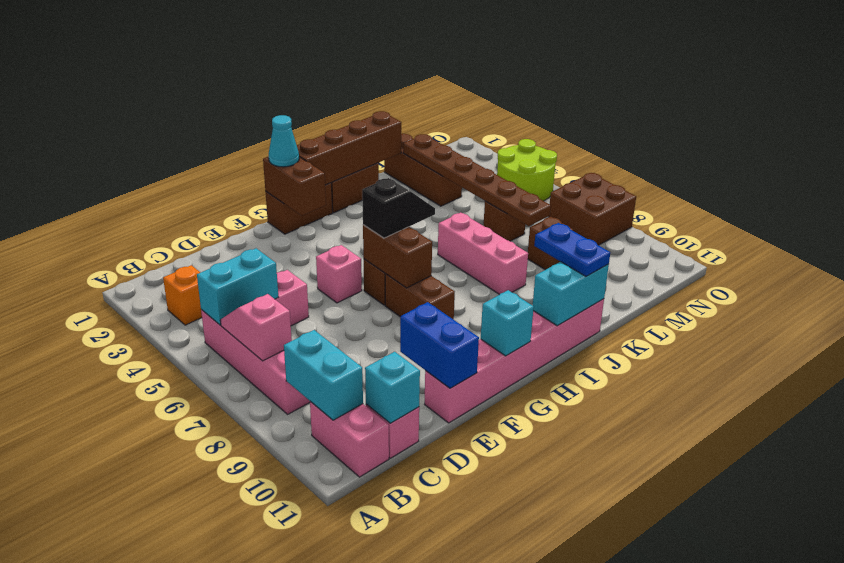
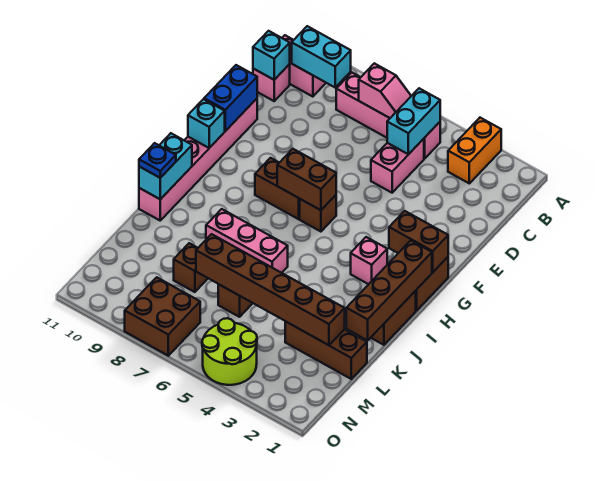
orange brick B3 level 1 -> orange brick A3:B3 level 1
blue brick E10:E11 level 2 -> blue brick E11:F11 level 2
pink brick F5 level 1 -> pink brick H3 level 1
cyan cone G1 level 3 -> none
black slope G6:H6 level 3 top G -> none
blue plate J10:J11 level 3 -> blue plate J11 level 3
brown plate L2:L7 level 2 -> brown brick L2:L7 level 2

